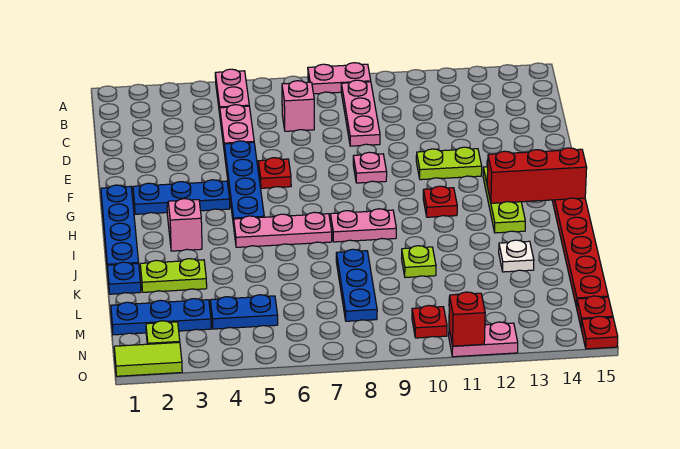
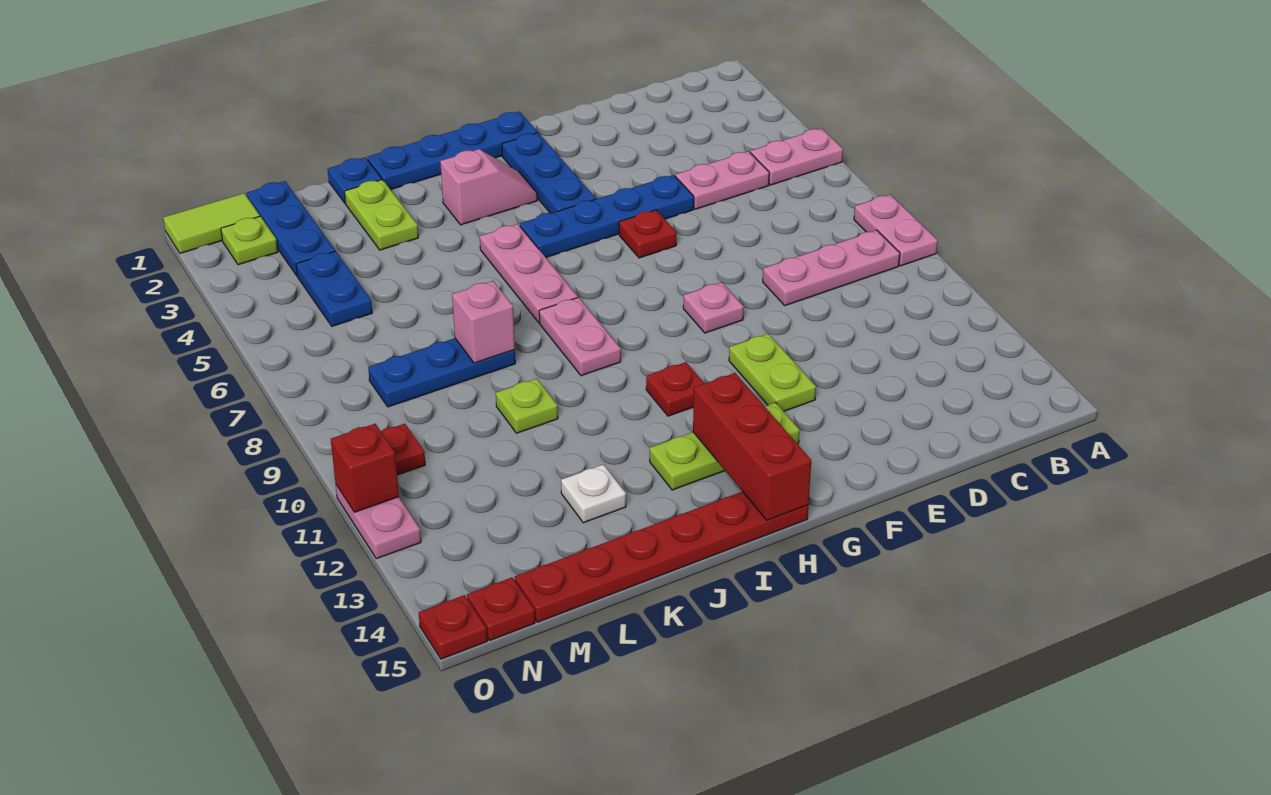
pink brick C7 level 1 -> pink brick K8 level 2
lime tile O1:O2 level 1 -> lime tile N1:O1 level 1

